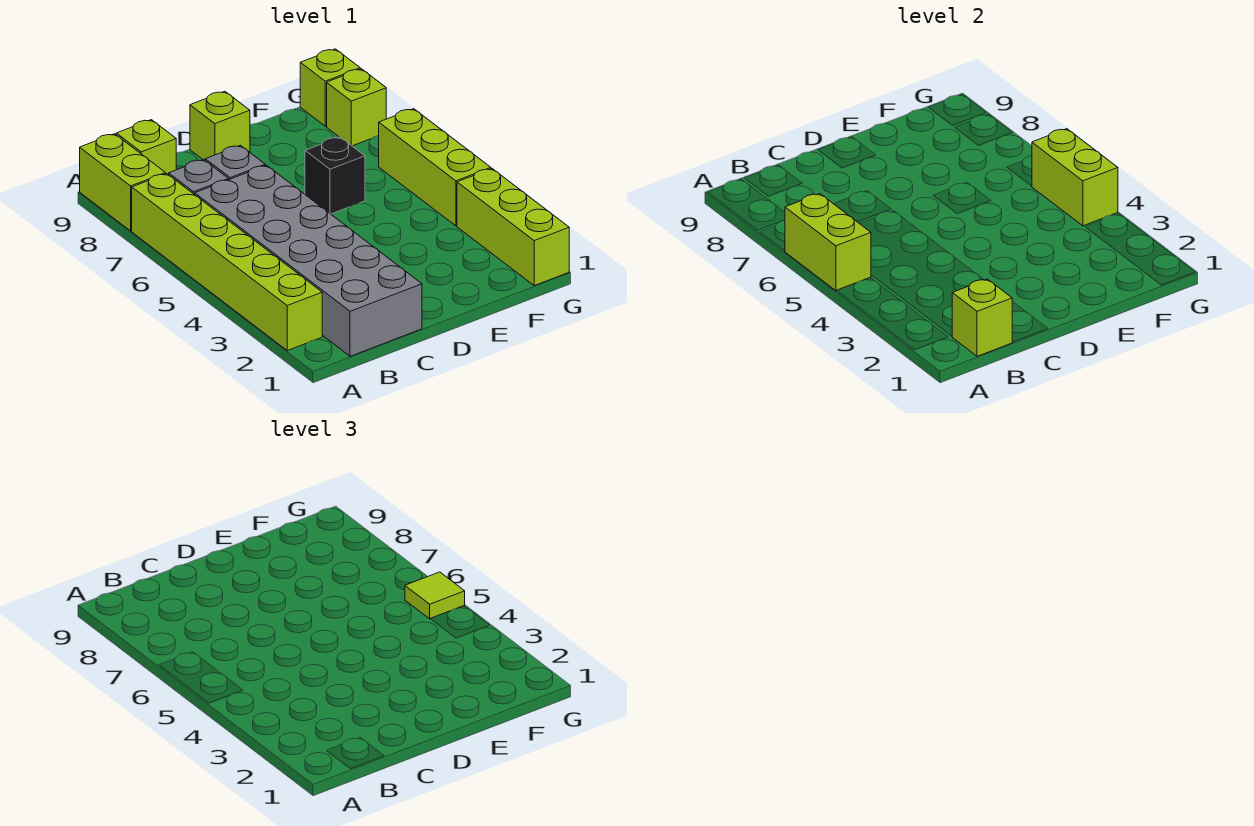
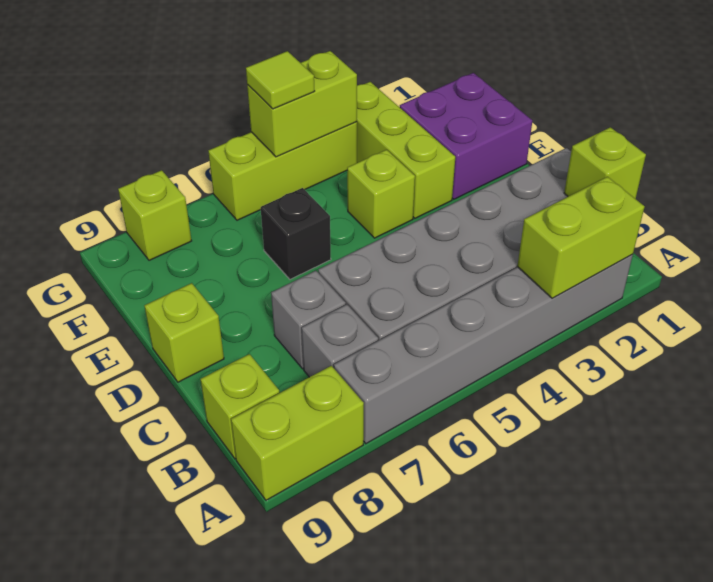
lime brick A2:A7 level 1 -> grey brick A2:A7 level 1
lime brick A5:A6 level 2 -> lime brick A2:A3 level 2
none -> purple brick E1:F2 level 1
lime brick G1:G3 level 1 -> lime brick E3:G3 level 1
lime brick G9 level 1 -> lime brick E4 level 1

